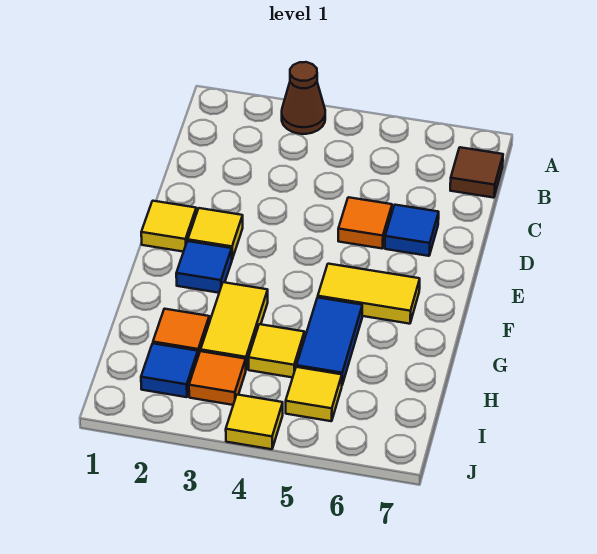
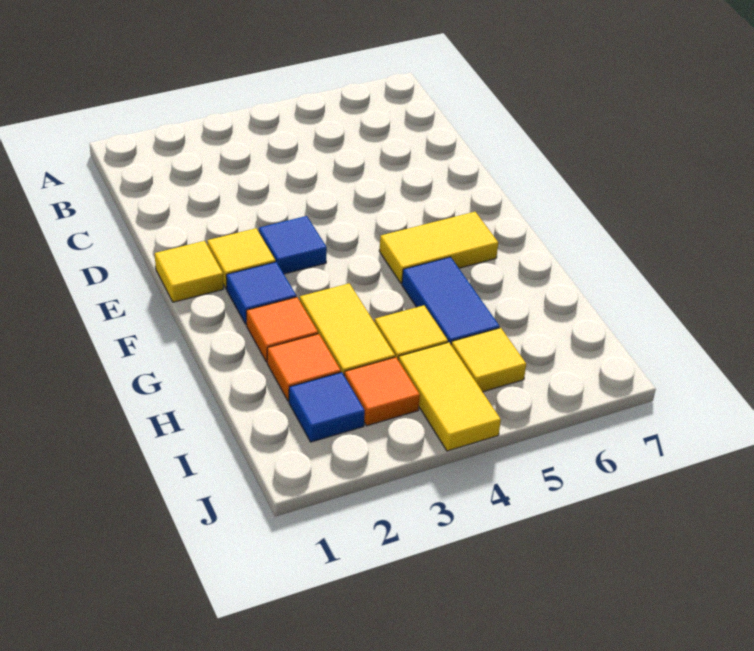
brown cone A3 level 1 -> none
brown tile B7 level 1 -> none
orange tile D5 level 1 -> orange tile G2 level 1
blue tile D6 level 1 -> blue tile E3 level 1
yellow tile J4 level 1 -> yellow tile I4:J4 level 1

